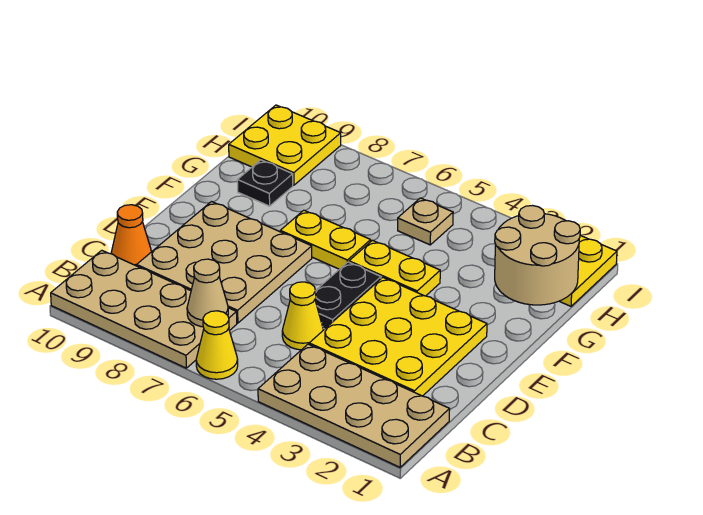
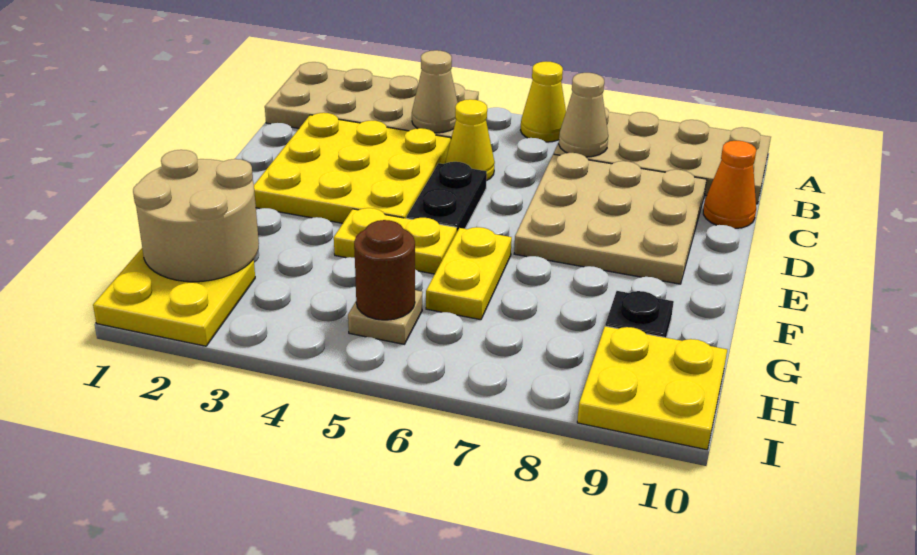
none -> tan cone B4 level 2
yellow plate F6:F7 level 1 -> yellow plate F6:G6 level 1
none -> brown round brick H5 level 2

